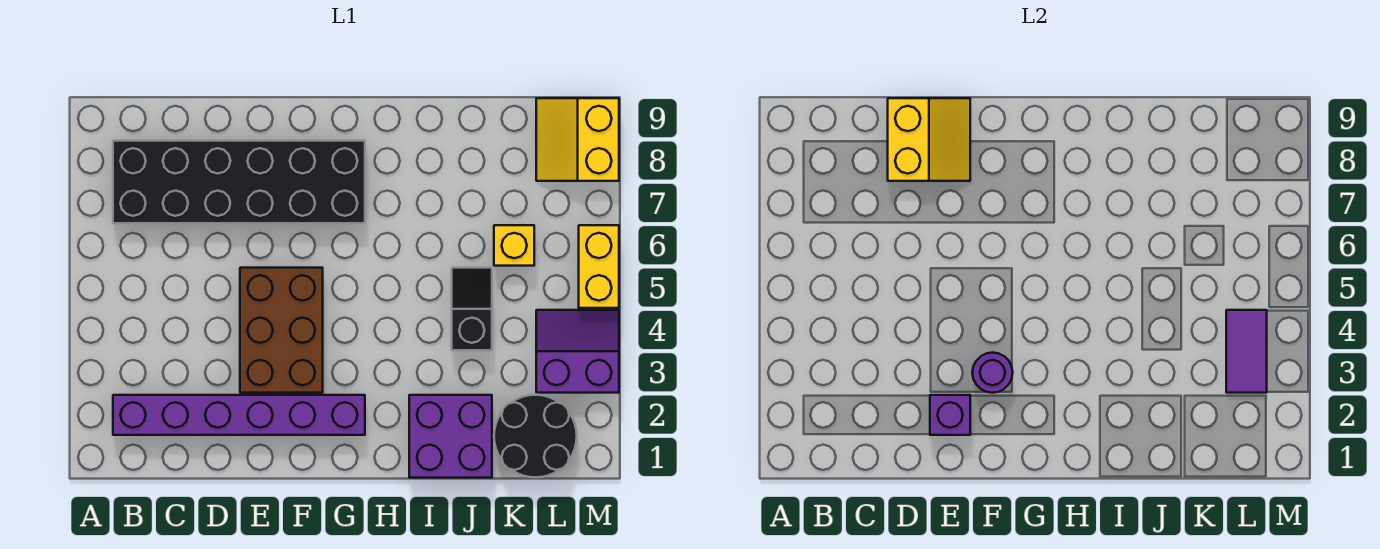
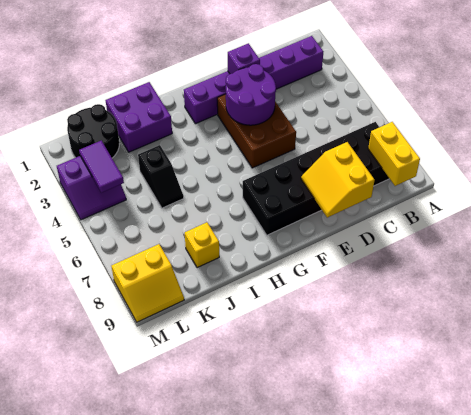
purple round brick F3 level 2 -> purple round brick E3:F4 level 2
yellow brick K6 level 1 -> yellow brick J8 level 1
yellow slope L8:M9 level 1 top M -> yellow slope L8:M9 level 1 top 8
yellow brick M5:M6 level 1 -> yellow brick B8:B9 level 2

